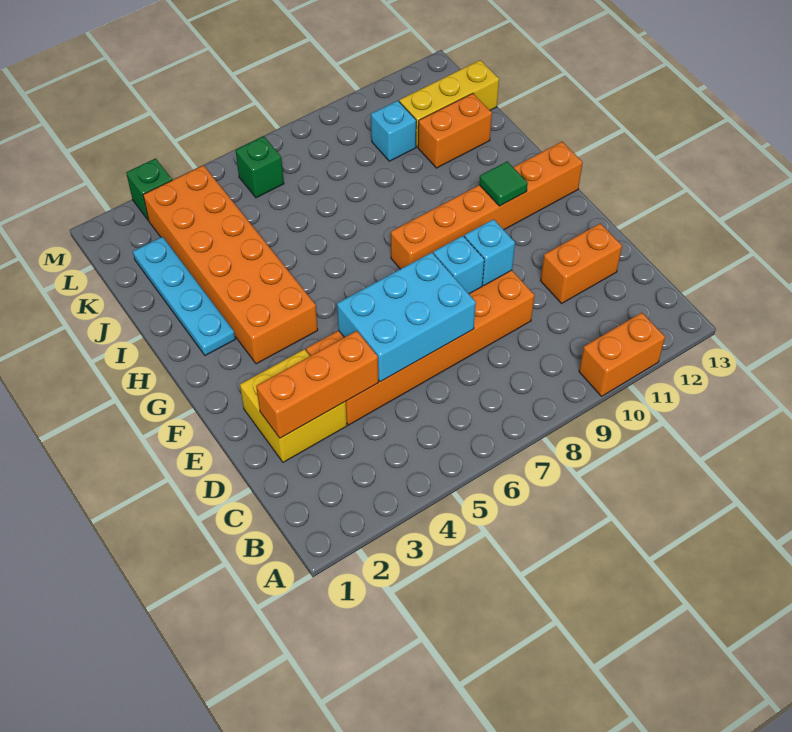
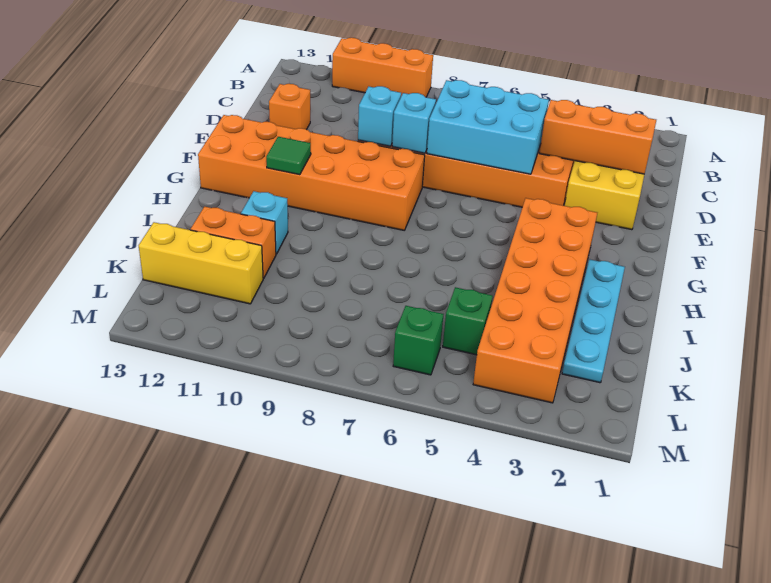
orange brick A10:A11 level 1 -> orange brick A9:A11 level 1
orange brick D11:D12 level 1 -> orange brick D12 level 1
orange brick G8:G13 level 1 -> orange brick F8:G13 level 1
cyan brick K10 level 1 -> cyan brick I11 level 1
green brick M3 level 1 -> green brick K5 level 1

